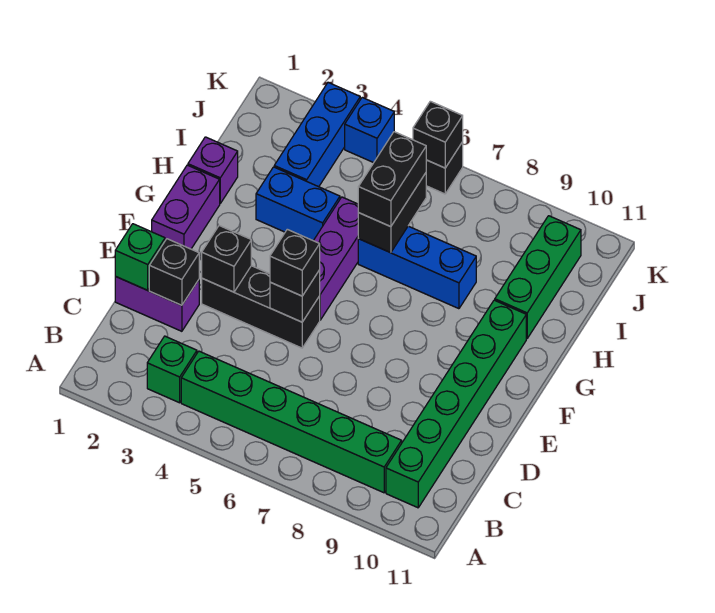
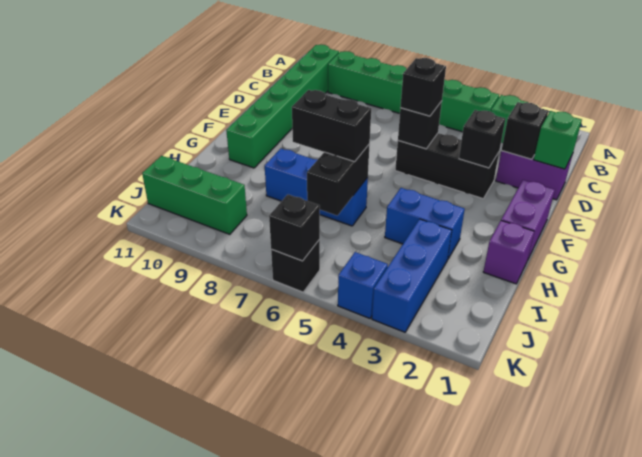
purple brick F5:H5 level 1 -> none
black brick H6:I6 level 3 -> black brick H6:H7 level 3
green brick H10:J10 level 1 -> green brick J9:J11 level 1

